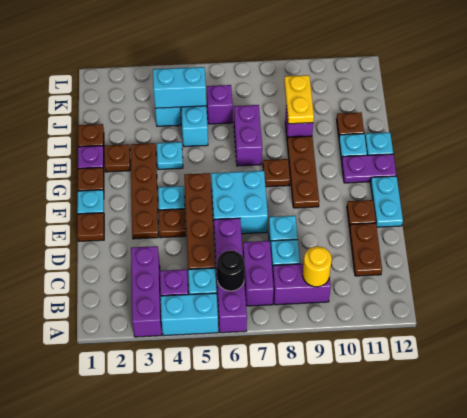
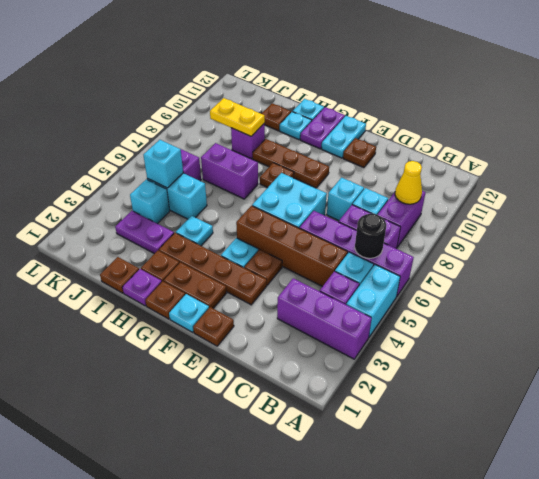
yellow round brick B9 level 2 -> yellow cone B9 level 2
brown plate C11:D11 level 1 -> brown plate F2:G2 level 1
cyan plate E12:F12 level 1 -> cyan plate F11:F12 level 1
none -> purple plate I3:J3 level 1
cyan brick J4:J5 level 2 -> cyan brick J5 level 2

